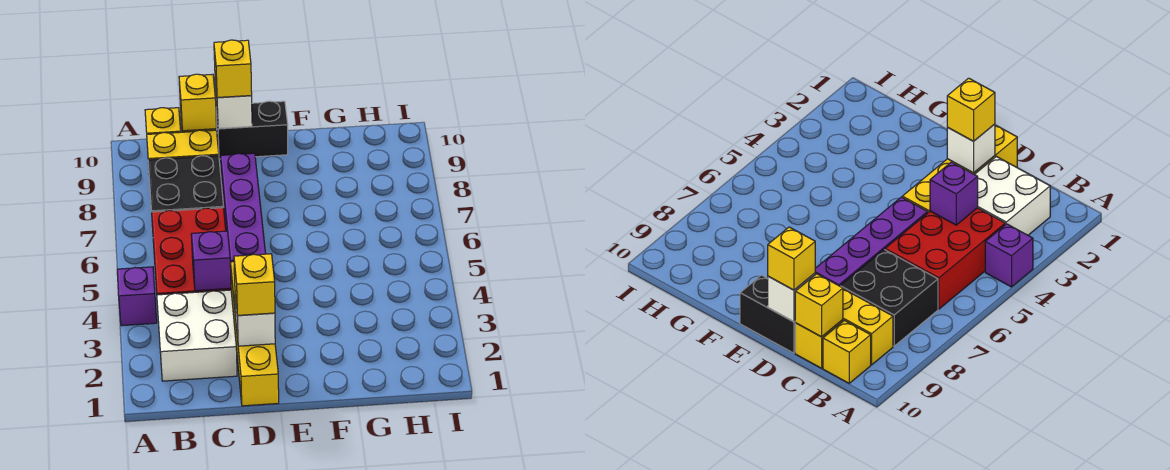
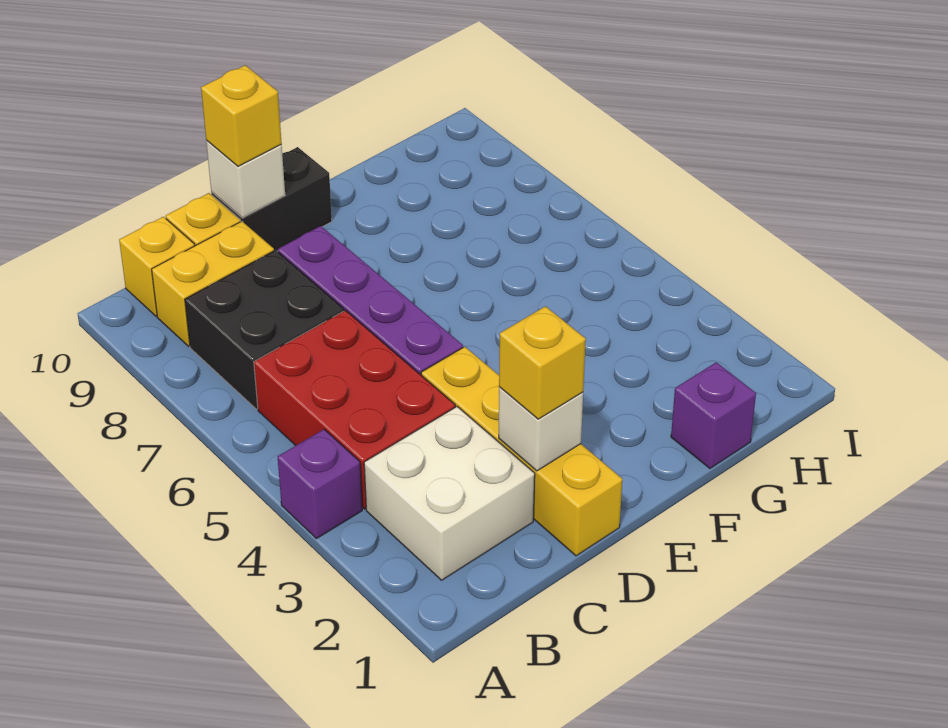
purple brick C4 level 2 -> purple brick G1 level 1
yellow brick C10 level 2 -> none

